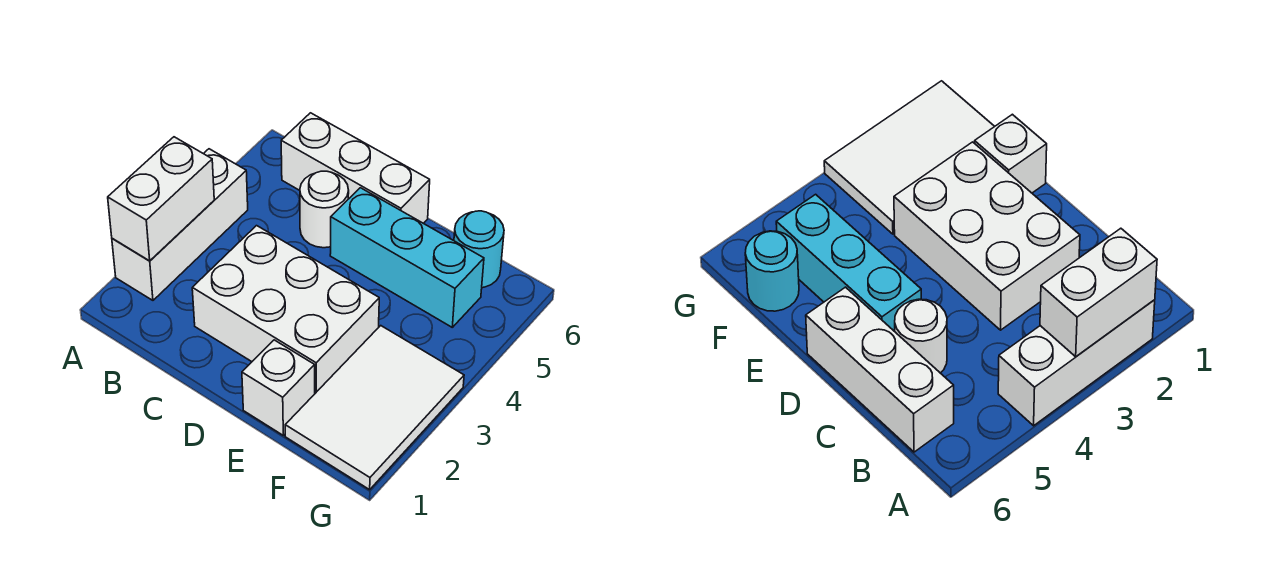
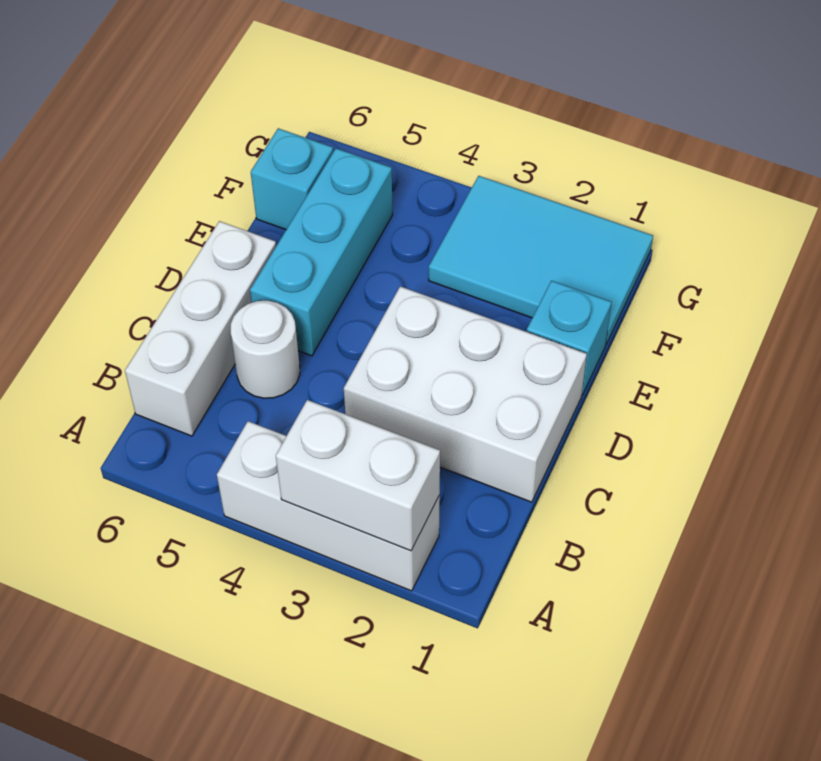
white brick C2:E3 level 1 -> white brick C1:D3 level 1
white brick E1 level 1 -> cyan brick E1 level 1
white tile F1:G3 level 1 -> cyan tile F1:G3 level 1
cyan round brick F6 level 1 -> cyan brick F6 level 1

